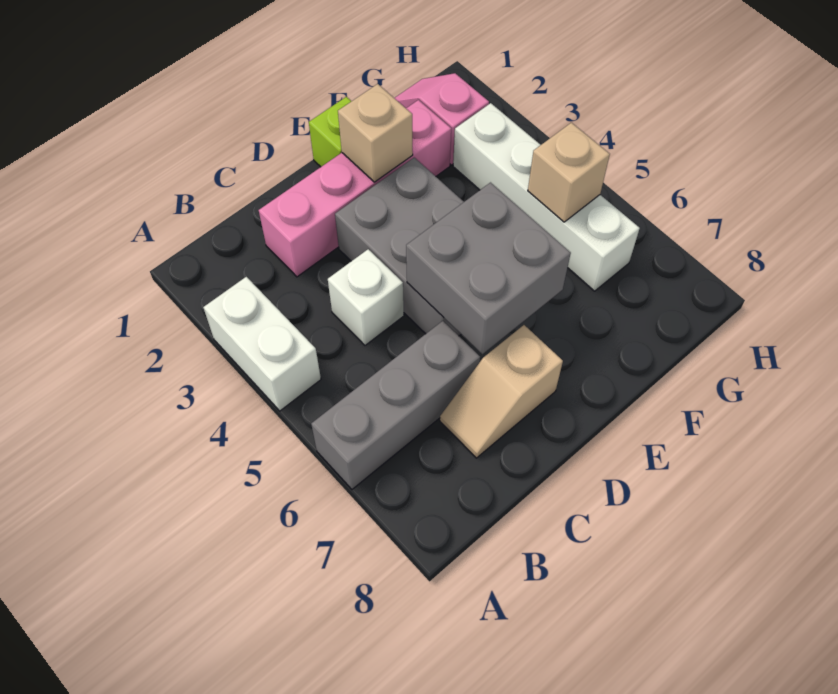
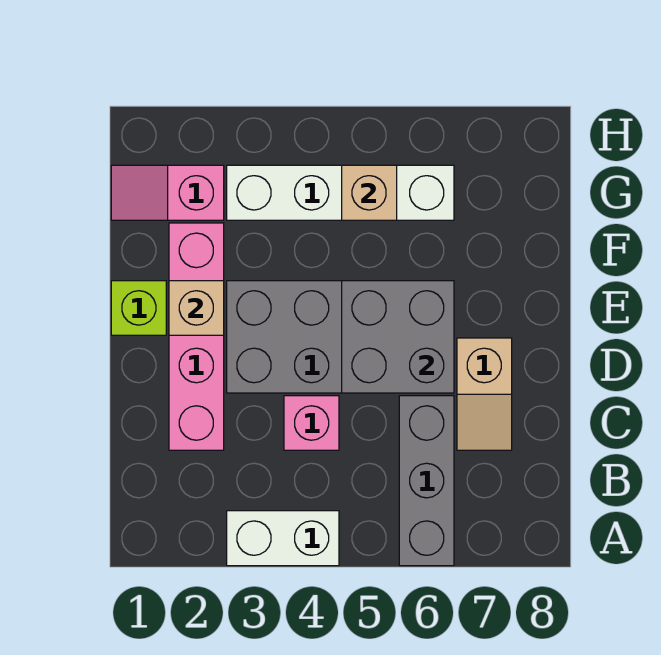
white brick C4 level 1 -> pink brick C4 level 1

